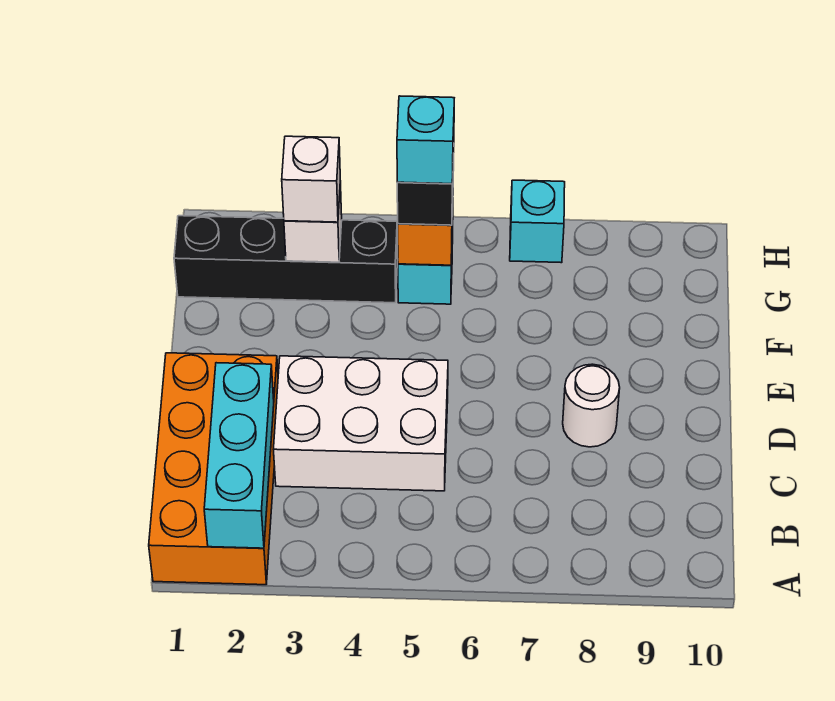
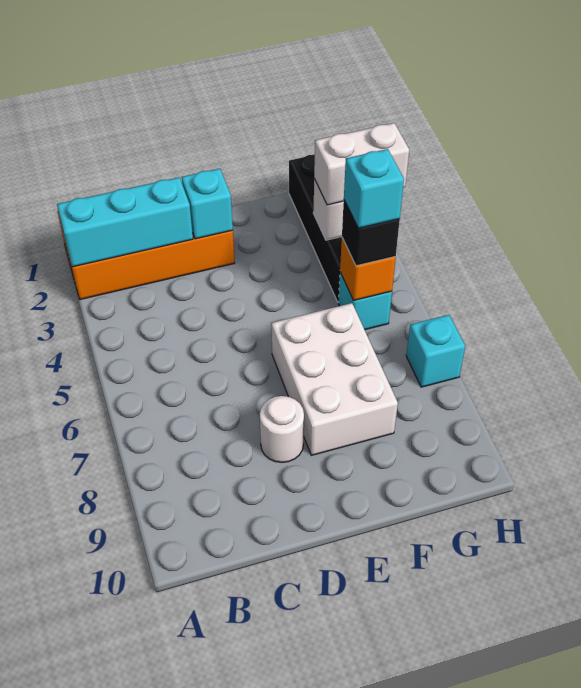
white brick C3:D5 level 1 -> white brick E6:F8 level 1
none -> cyan brick D2 level 2
white brick G3 level 3 -> white brick G3:H3 level 3

